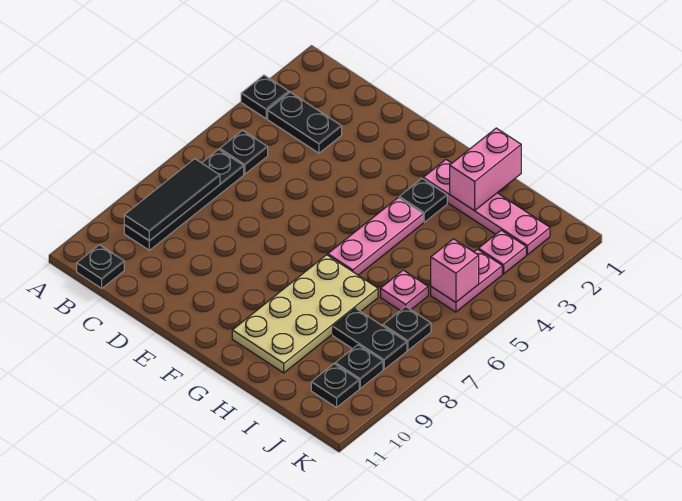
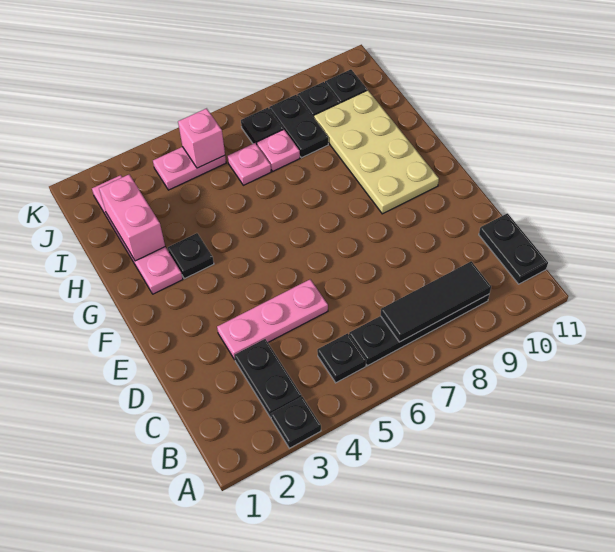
black plate B11 level 1 -> black plate B11:C11 level 1
pink plate G4:G6 level 1 -> pink plate D3:D5 level 1
tan plate G7:H10 level 1 -> tan plate F9:I10 level 1
pink brick H1:H2 level 2 -> pink brick H2:I2 level 2
pink plate J3 level 1 -> pink plate I7 level 1

